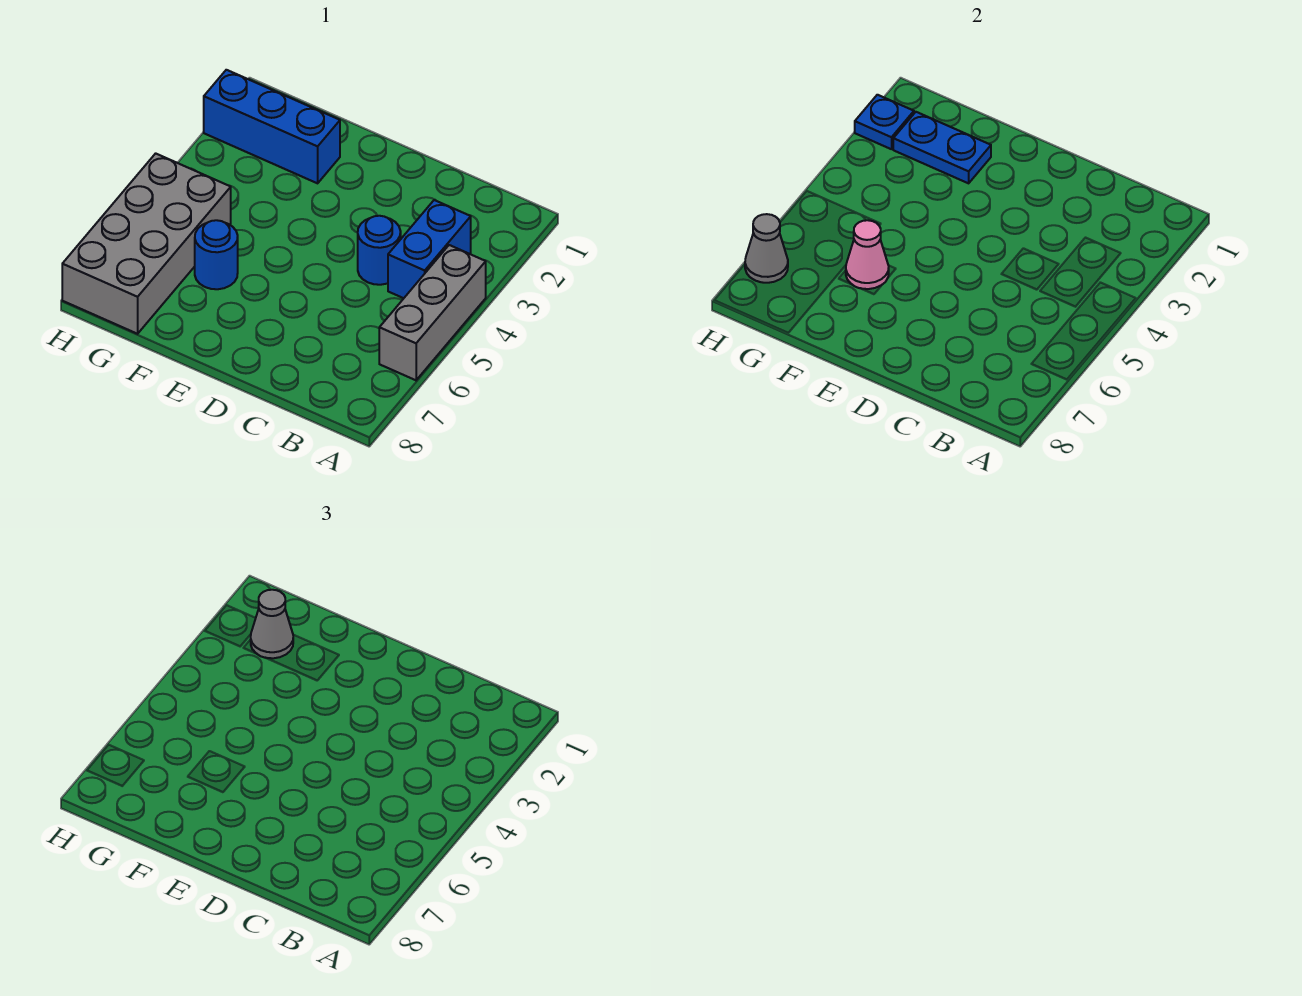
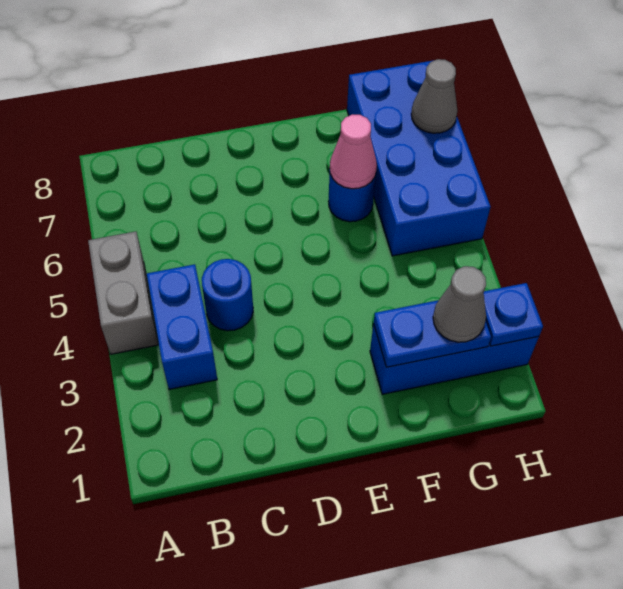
grey brick A4:A6 level 1 -> grey brick A4:A5 level 1
grey brick G5:H8 level 1 -> blue brick G5:H8 level 1

